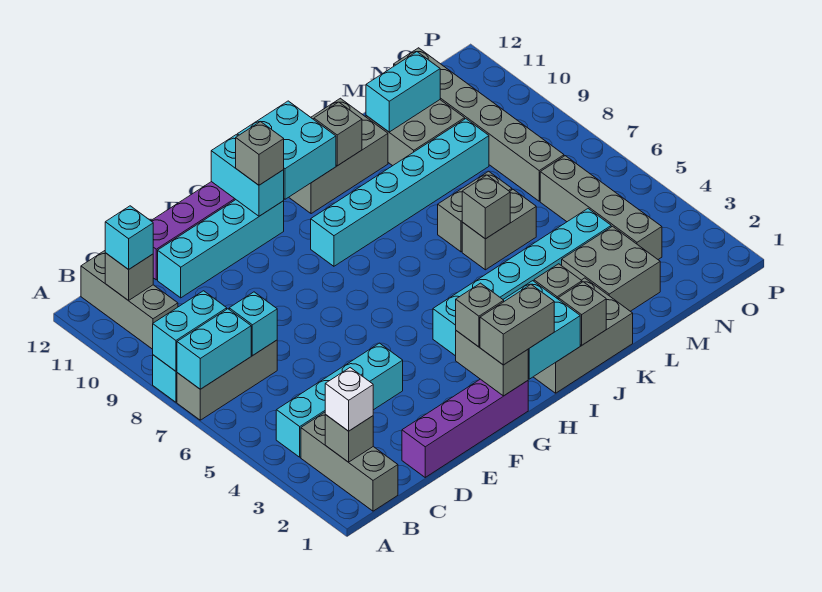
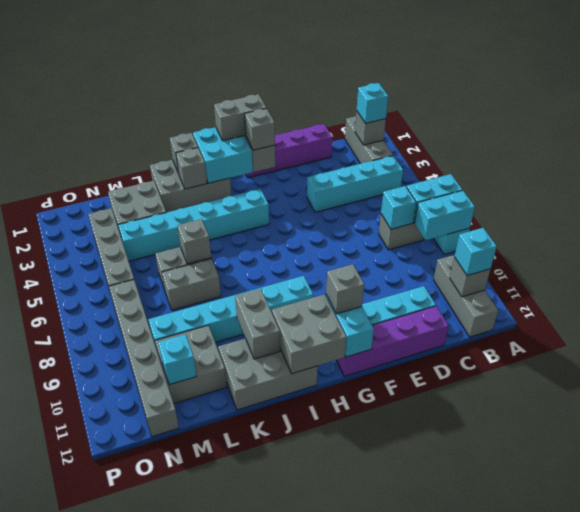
white brick B2 level 3 -> cyan brick B2 level 3
cyan brick H11:I12 level 2 -> grey brick H11:I12 level 2
grey brick J11 level 2 -> grey brick J10:J11 level 2
cyan brick L11:M11 level 2 -> cyan brick M11 level 2

